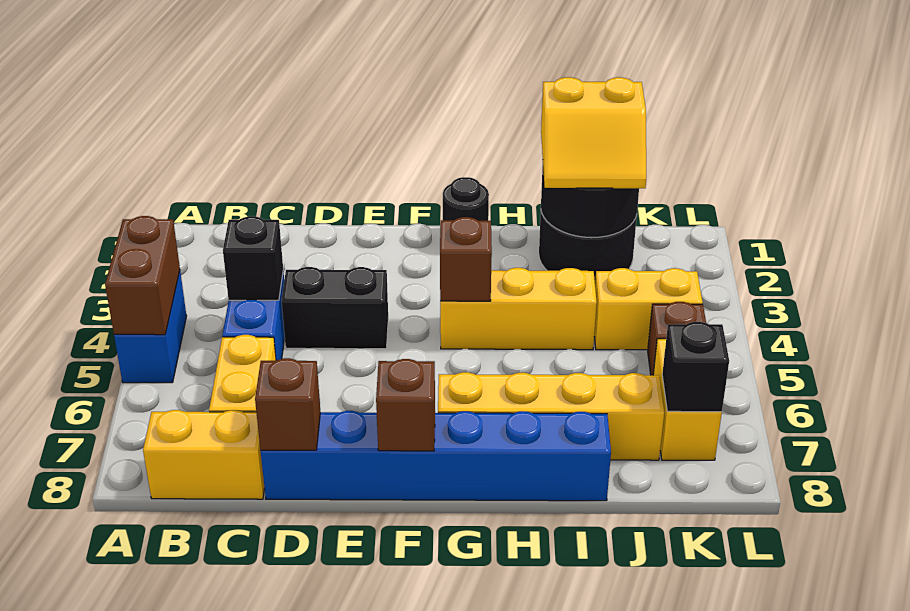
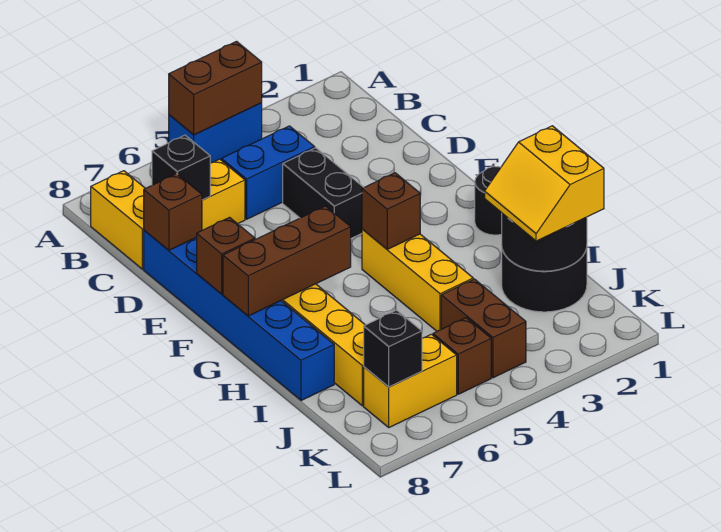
black brick C4 level 2 -> black brick C7 level 2
none -> brown brick G6:G8 level 2
yellow brick J4:K4 level 1 -> brown brick J4:K4 level 1

